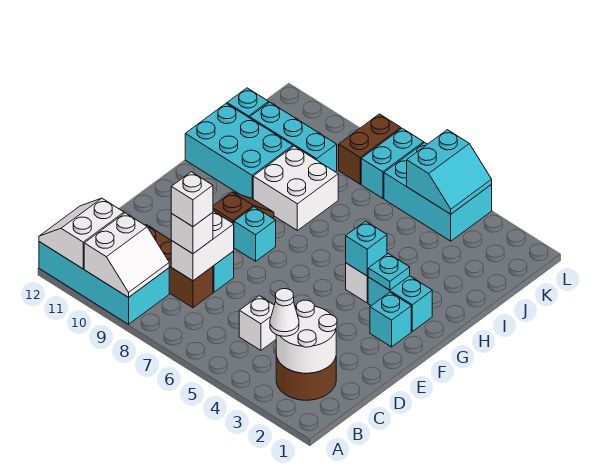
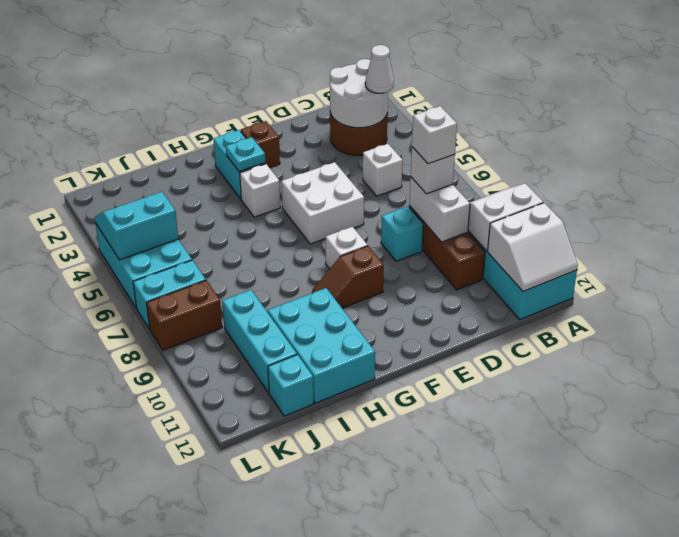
white brick C8:D8 level 2 -> white brick C8:C9 level 2
cyan brick F2 level 1 -> brown brick F2 level 1
cyan brick F8 level 1 -> white brick F8 level 1
cyan brick G4 level 2 -> none
white brick H8:I9 level 1 -> white brick E5:F6 level 1

